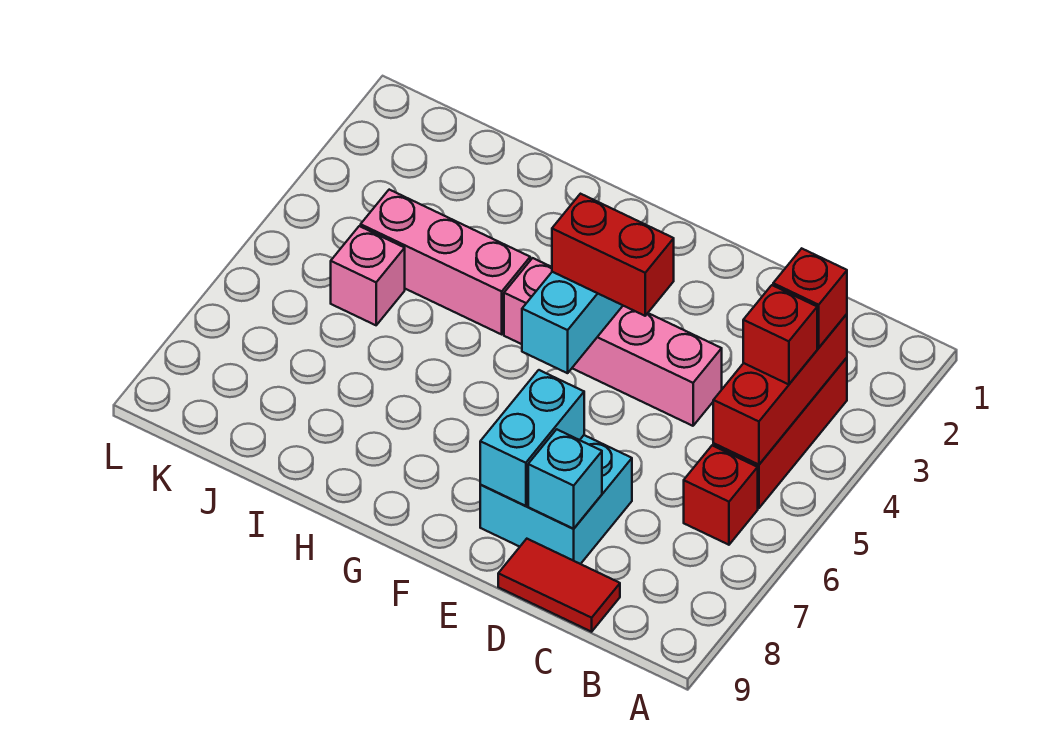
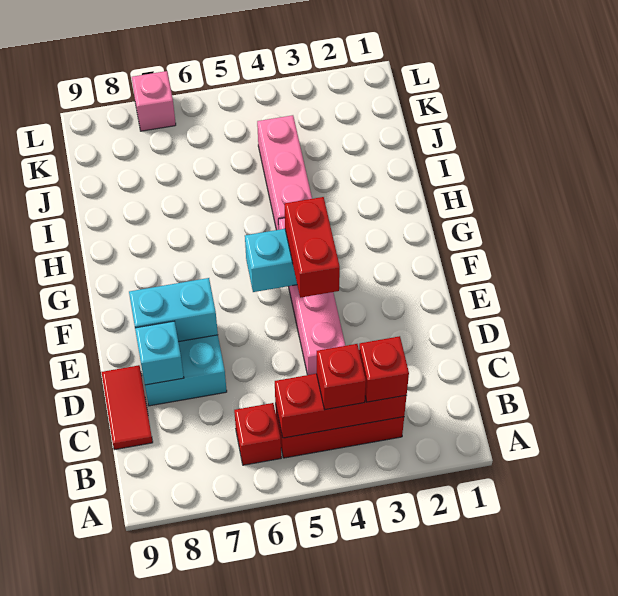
pink brick J5 level 1 -> pink brick L7 level 1

